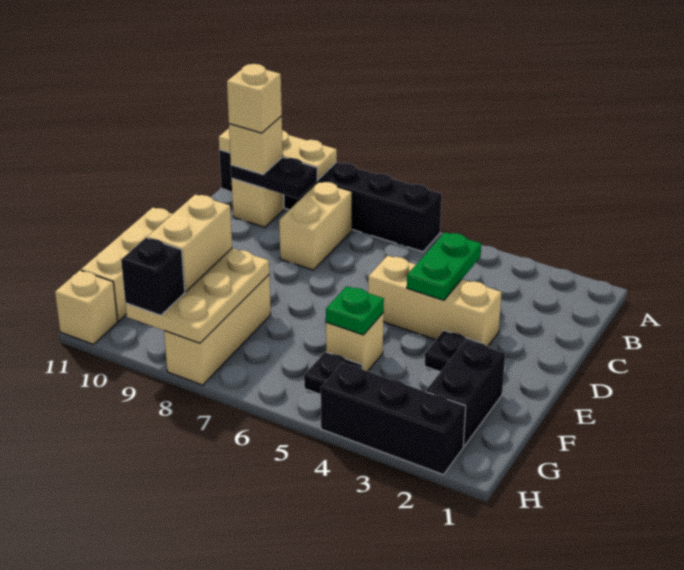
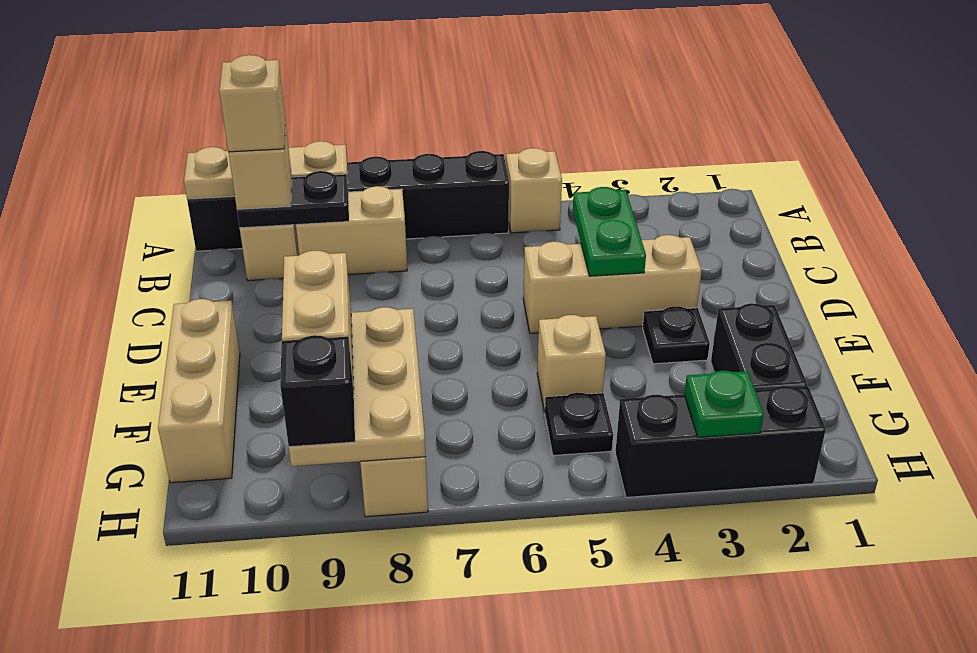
tan brick B8:C8 level 1 -> tan brick B8:B9 level 1
green plate F5 level 2 -> green plate H3 level 2
tan brick H11 level 1 -> tan brick A5 level 1

